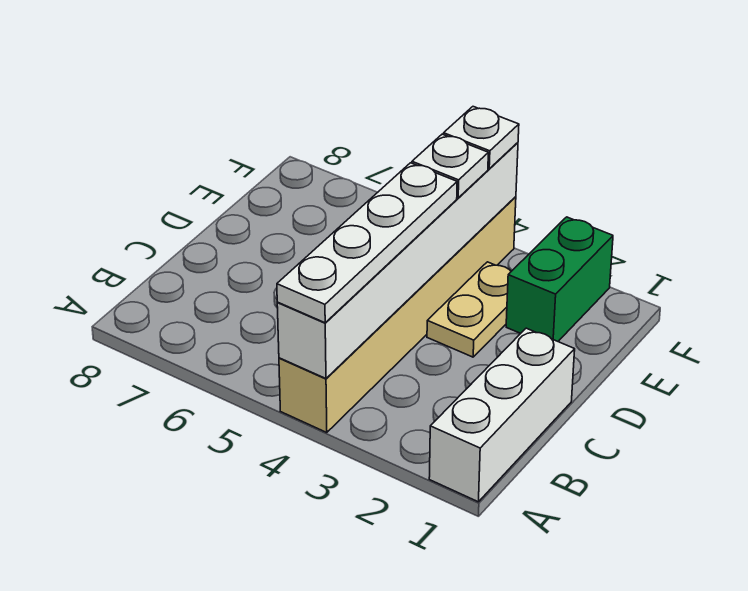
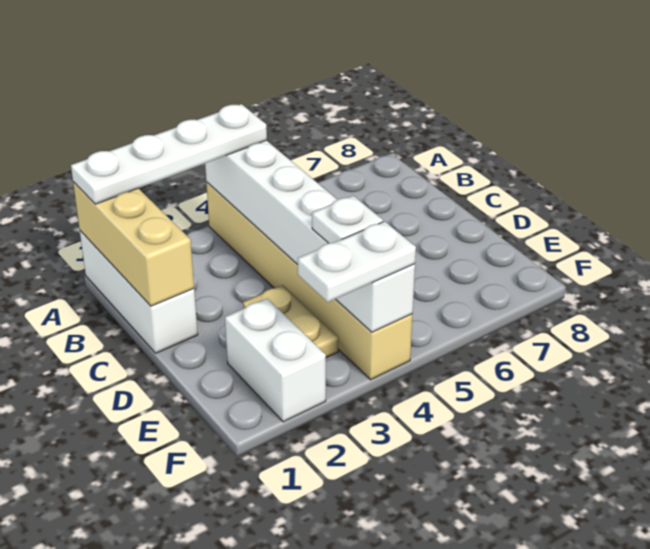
none -> tan brick A1:C1 level 2
white plate A4:D4 level 3 -> white plate A1:A4 level 3
green brick E2:F2 level 1 -> white brick E2:F2 level 1
white plate F4 level 3 -> white plate F3:F4 level 3

